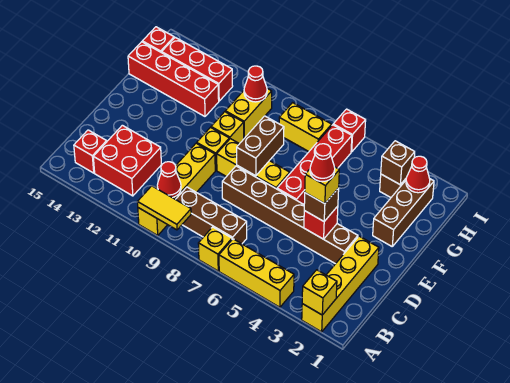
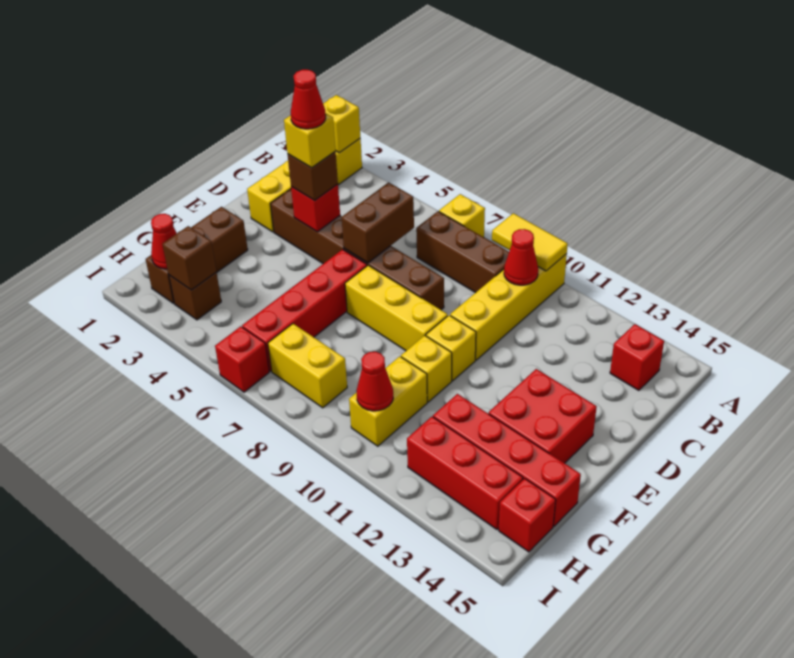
yellow brick A4:A6 level 1 -> none
red brick B12:C13 level 1 -> red brick E13:F14 level 1
brown brick E8:F8 level 2 -> brown brick C6:D6 level 2

